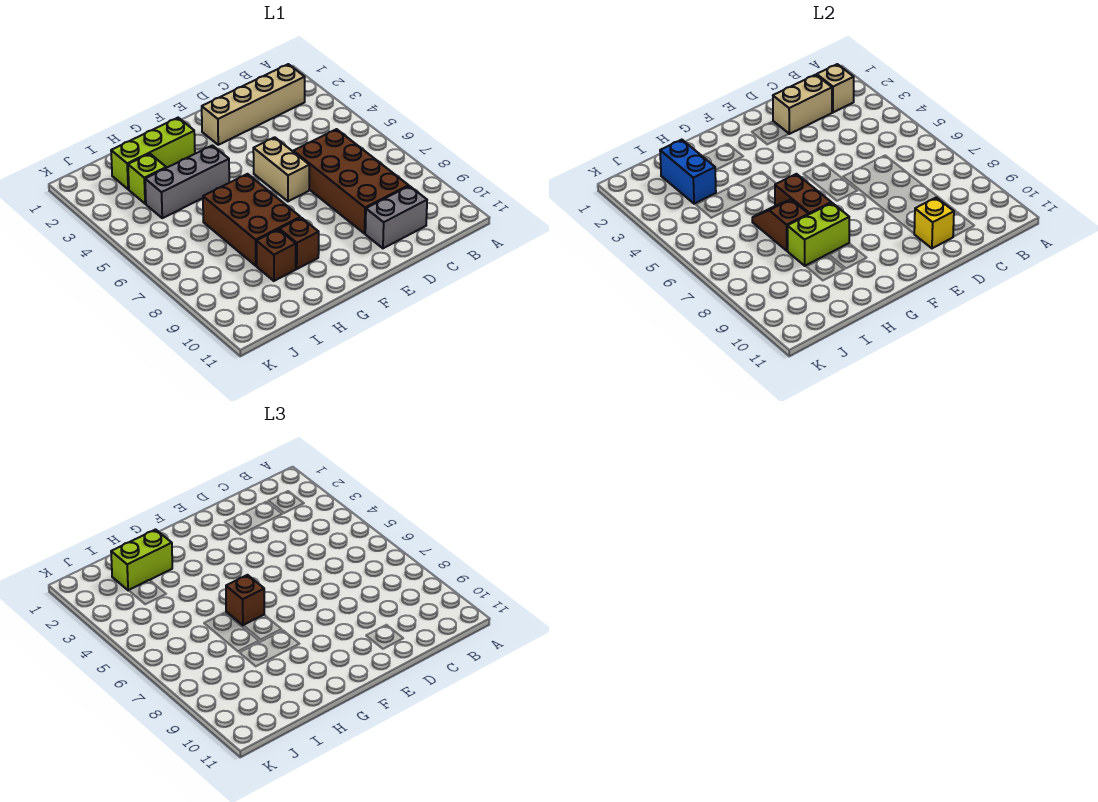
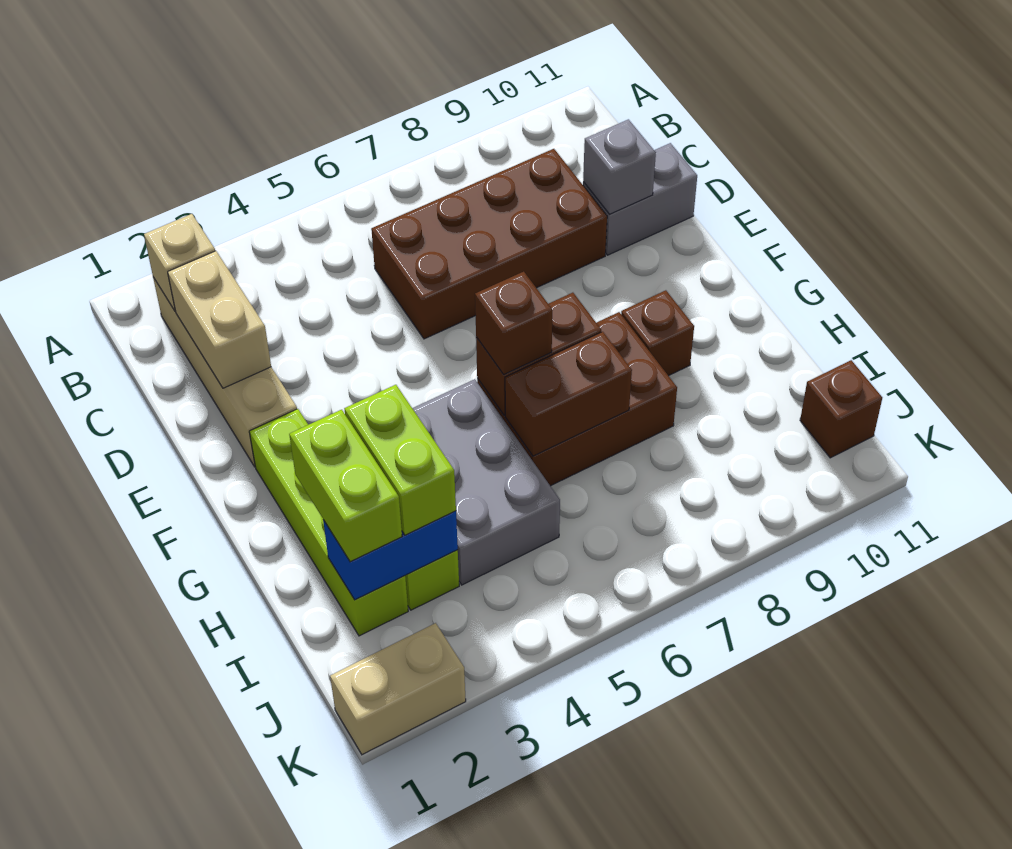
grey brick C10:D10 level 1 -> grey brick D10:D11 level 1
yellow brick D10 level 2 -> grey brick D10 level 2
tan brick E5:E6 level 1 -> tan brick K1:K2 level 1
lime brick G2:I2 level 1 -> lime brick F2:I2 level 1
grey brick G4:I4 level 1 -> grey brick G4:I5 level 1
lime brick G8:H8 level 2 -> lime brick H3:I3 level 3
brown slope H6:H7 level 2 top 7 -> brown brick H6:H7 level 2
brown brick H9 level 1 -> brown brick J11 level 1

